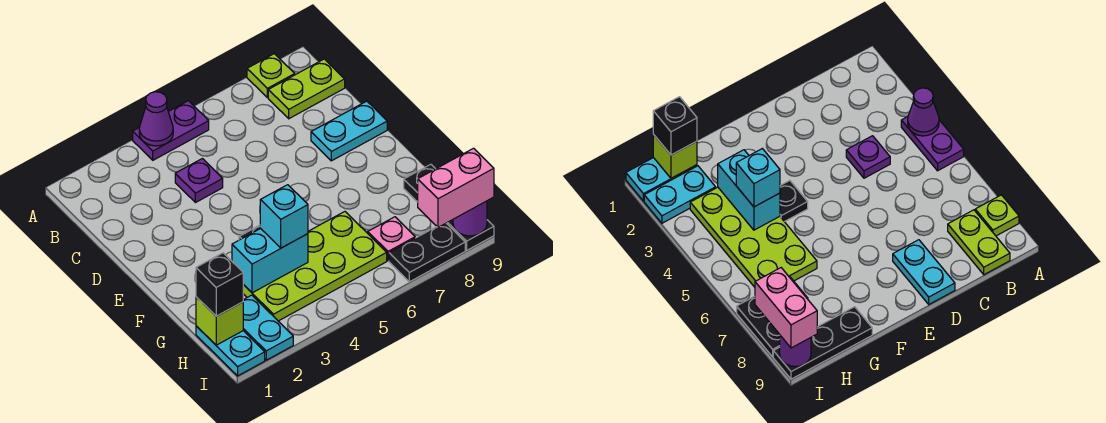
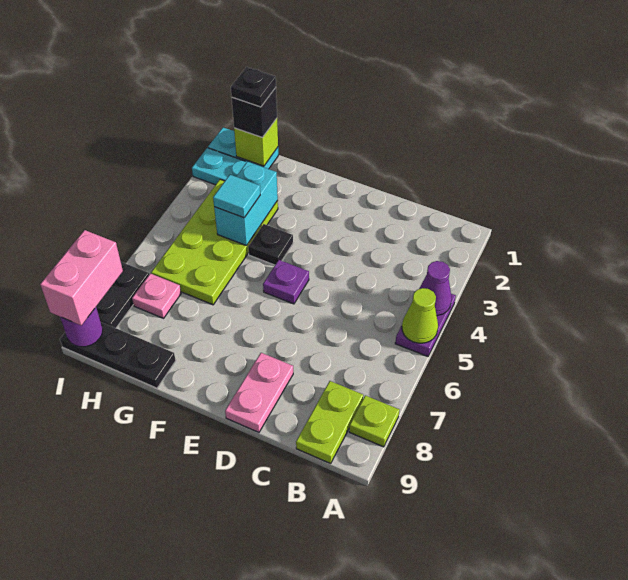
none -> lime cone A5 level 2
purple plate C4 level 1 -> purple plate E5 level 1
cyan plate D8:D9 level 1 -> pink plate D8:D9 level 1
cyan brick G4 level 3 -> cyan tile G4 level 3
none -> black plate H1 level 4

